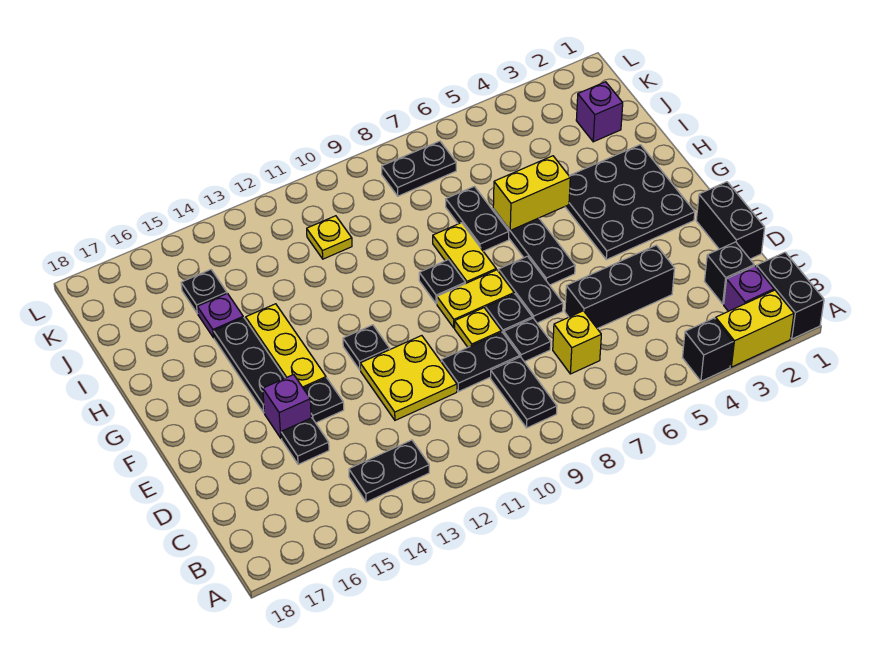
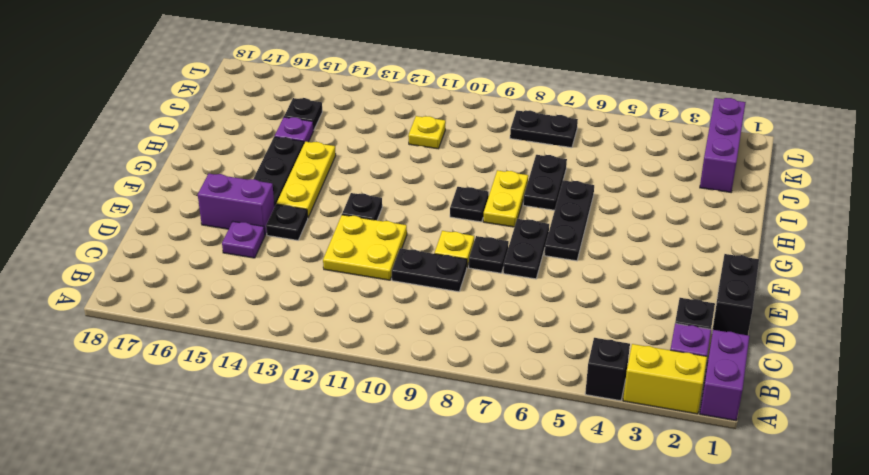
black brick A1:B1 level 1 -> purple brick A1:B1 level 1
black plate B9:C9 level 1 -> none
black plate B13:B14 level 1 -> none
yellow brick C7 level 1 -> none
black brick D4:D6 level 1 -> none
black plate D8 level 1 -> none
black plate D15 level 1 -> purple plate D15 level 1
purple brick E15 level 1 -> purple brick E15:E16 level 1
black plate F2:H4 level 1 -> none
yellow plate F8:F9 level 1 -> none
yellow brick H5:H6 level 2 -> none
purple brick J2 level 1 -> purple brick J2:L2 level 1

